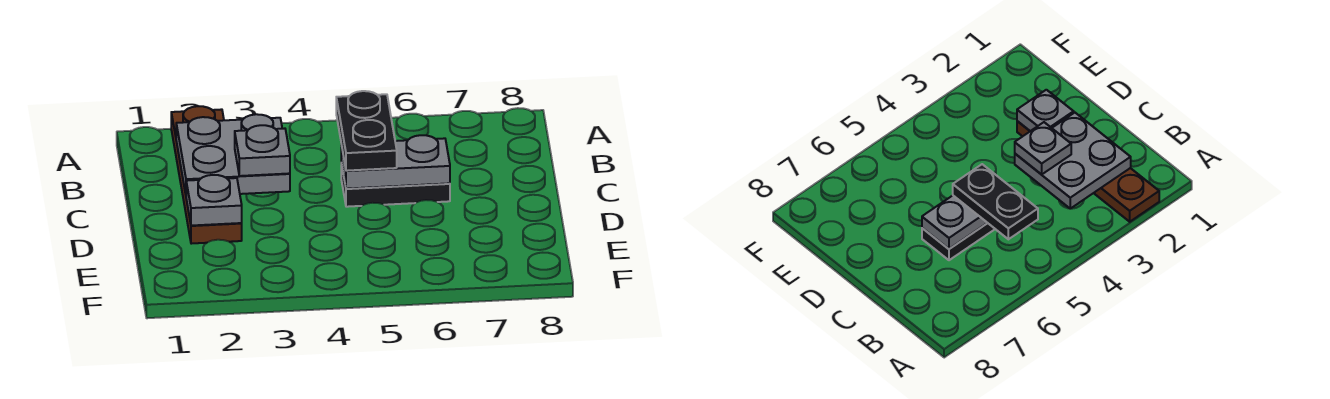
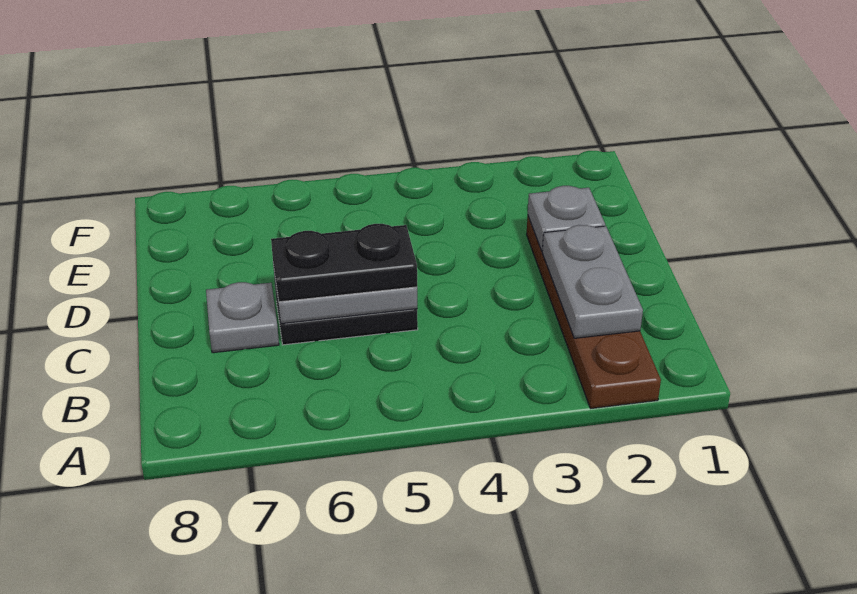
grey plate B2:C3 level 2 -> grey plate B2:C2 level 2
black plate B5:C5 level 3 -> black plate C5:C6 level 3
grey plate C3 level 3 -> grey plate C7 level 1

